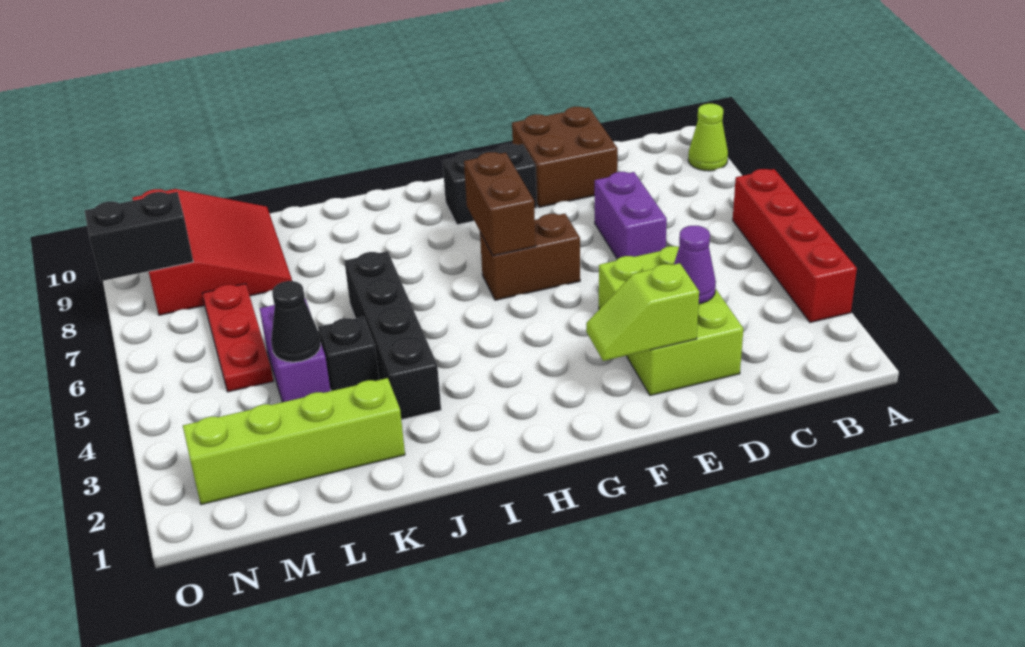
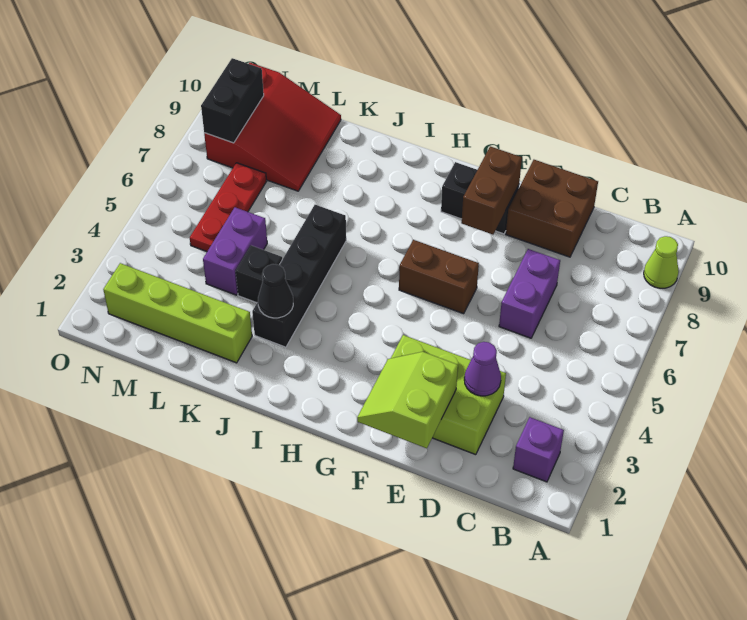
red brick A3:A6 level 1 -> none
none -> purple brick B2 level 1
lime brick D2:E4 level 1 -> lime brick D2:F3 level 1
lime slope E2:F2 level 2 top E -> lime slope E1:F2 level 2 top E
brown brick G6:G7 level 2 -> brown brick F8:F9 level 2
black cone L4 level 2 -> black cone J3 level 2
black brick N8:O8 level 2 -> black brick N8:N9 level 2

